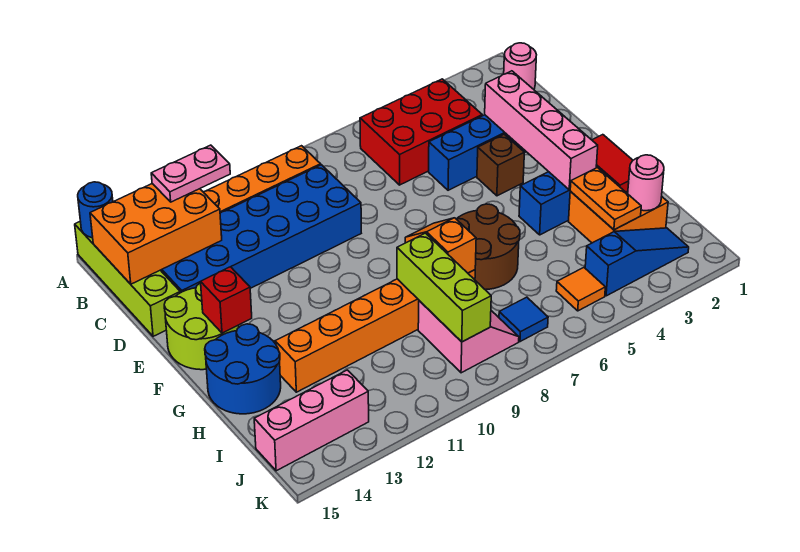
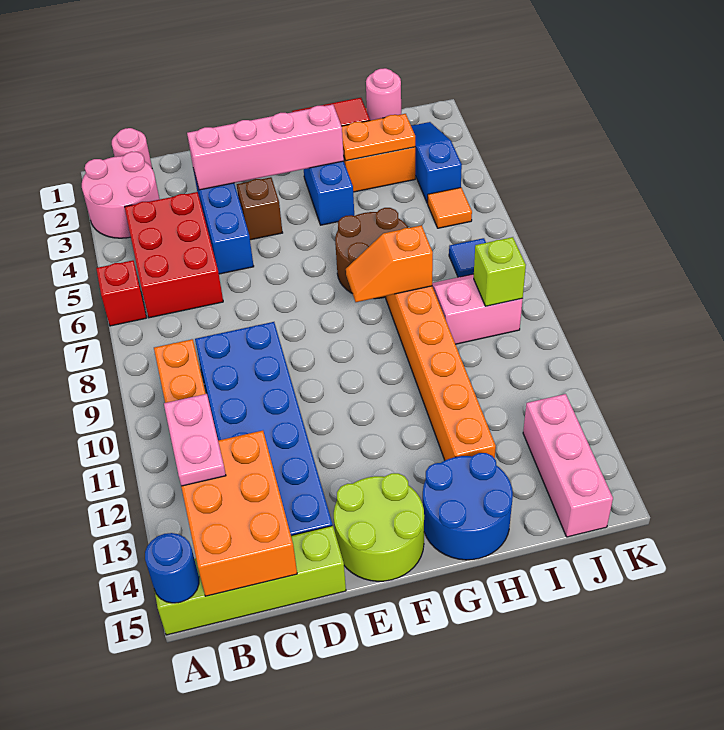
none -> pink round brick A2:B3 level 1
red brick F14 level 2 -> red brick A6 level 1
lime brick H9:J9 level 2 -> lime brick J9 level 2

